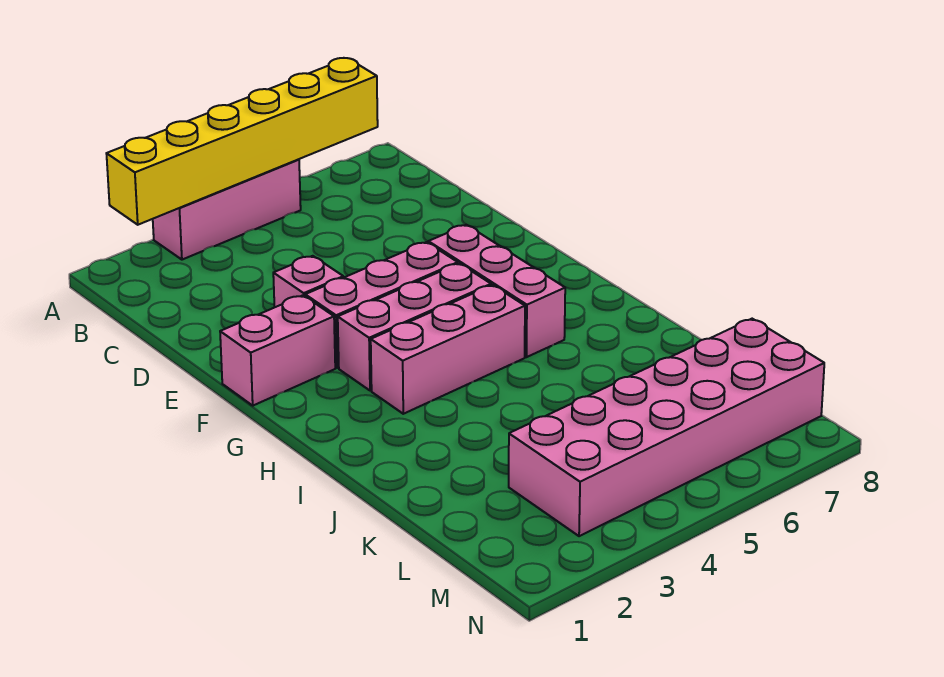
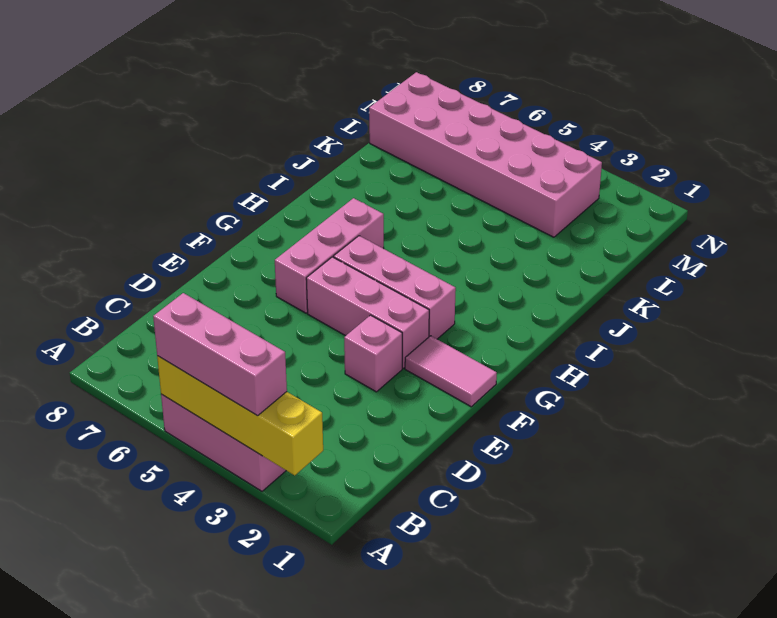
yellow brick A2:A7 level 2 -> yellow brick A2:A5 level 2
pink brick F1:F2 level 1 -> pink tile F1:F2 level 1
pink brick H3:H5 level 1 -> pink brick A3:A5 level 3

